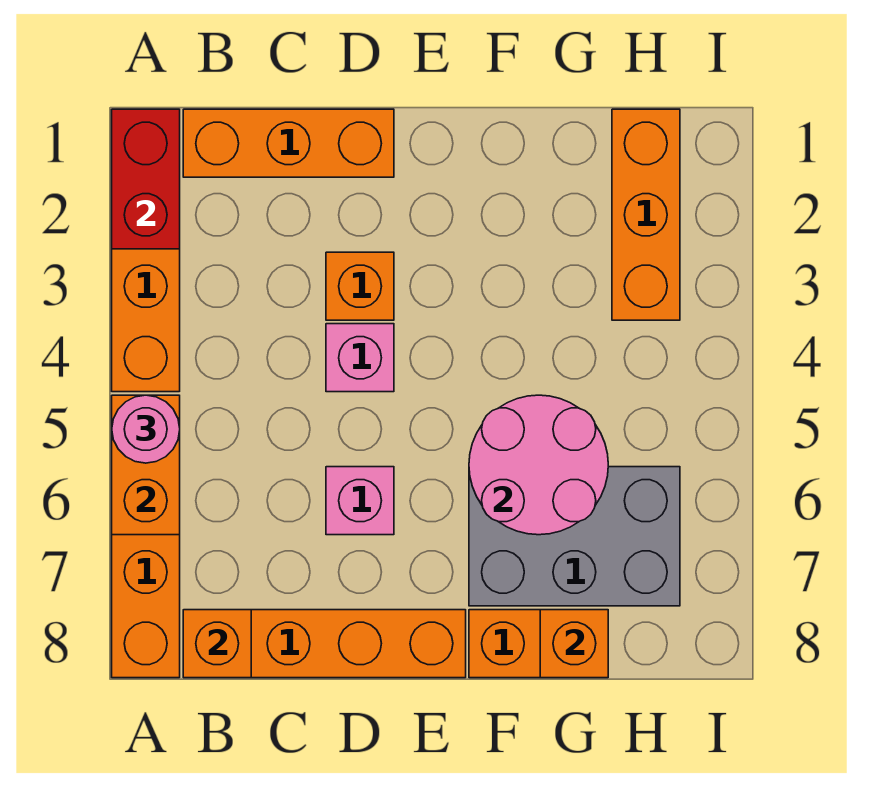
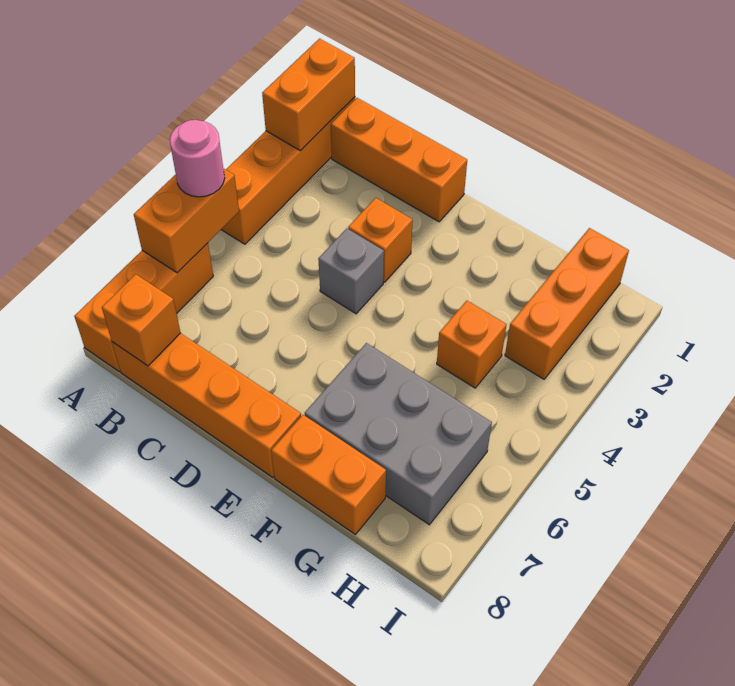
red brick A1:A2 level 2 -> orange brick A1:A2 level 2
pink brick D4 level 1 -> grey brick D4 level 1
pink brick D6 level 1 -> none
pink round brick F5:G6 level 2 -> none
orange brick G8 level 2 -> orange brick G4 level 1

